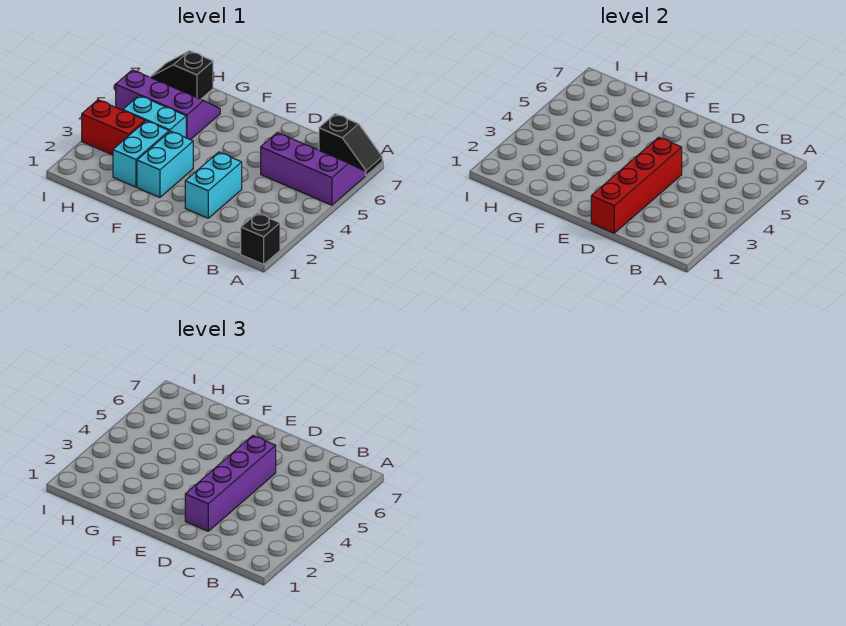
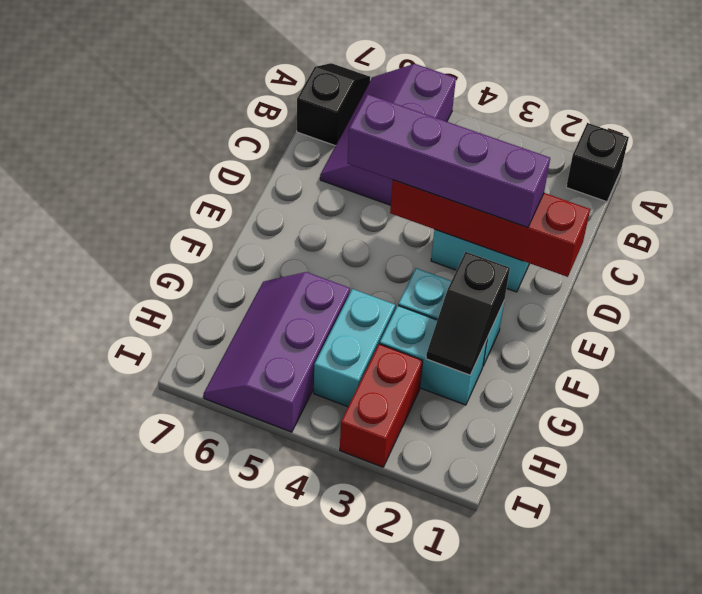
black slope H7:I7 level 1 top H -> black slope F2:G2 level 2 top F

